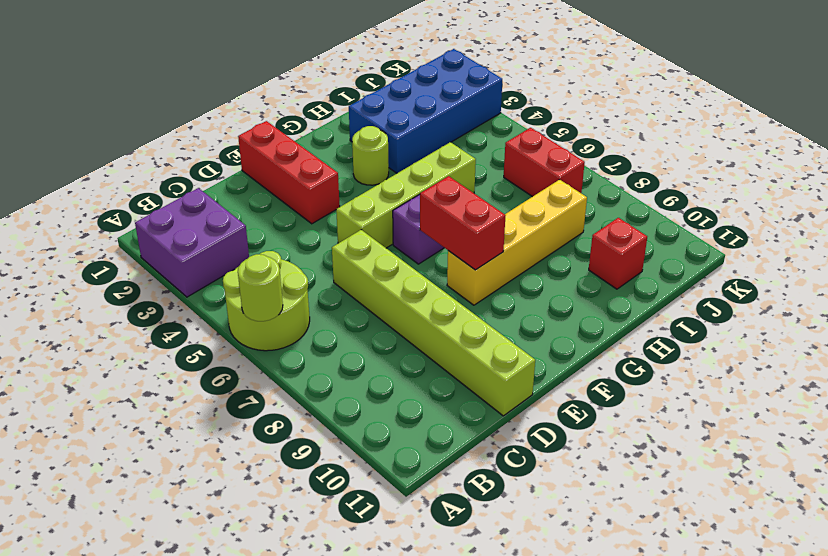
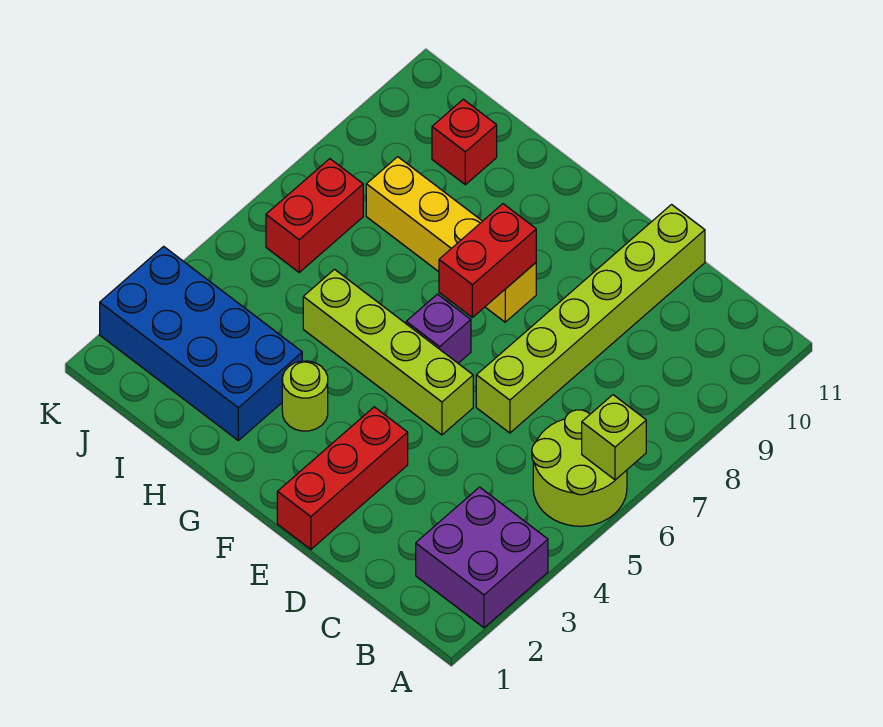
lime round brick A6 level 2 -> lime brick A6 level 2

